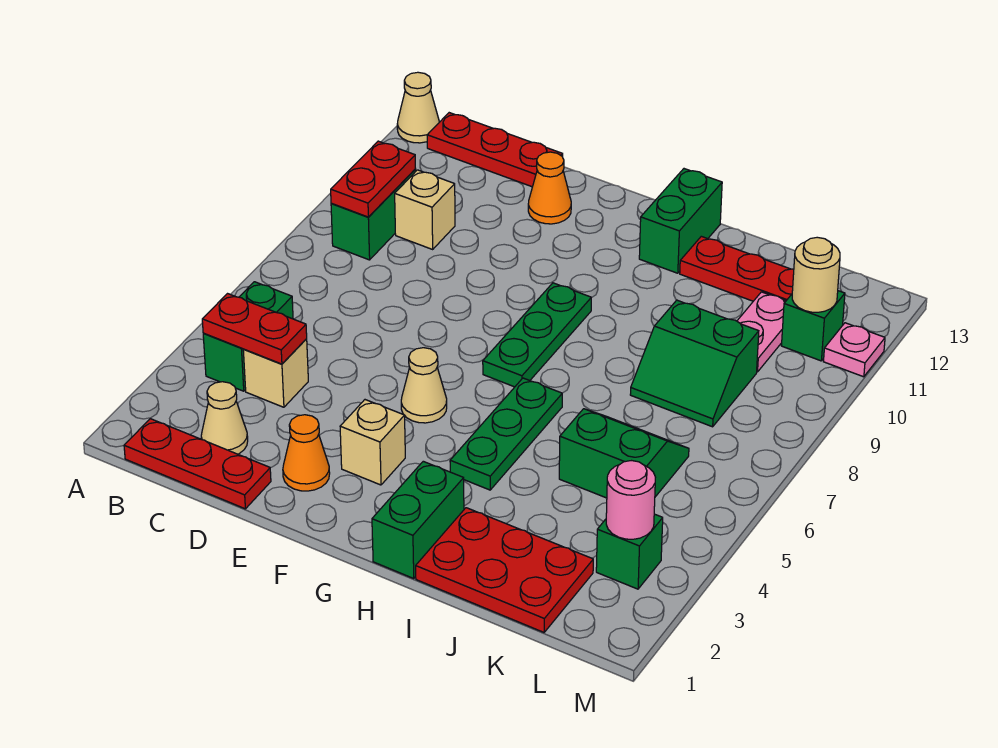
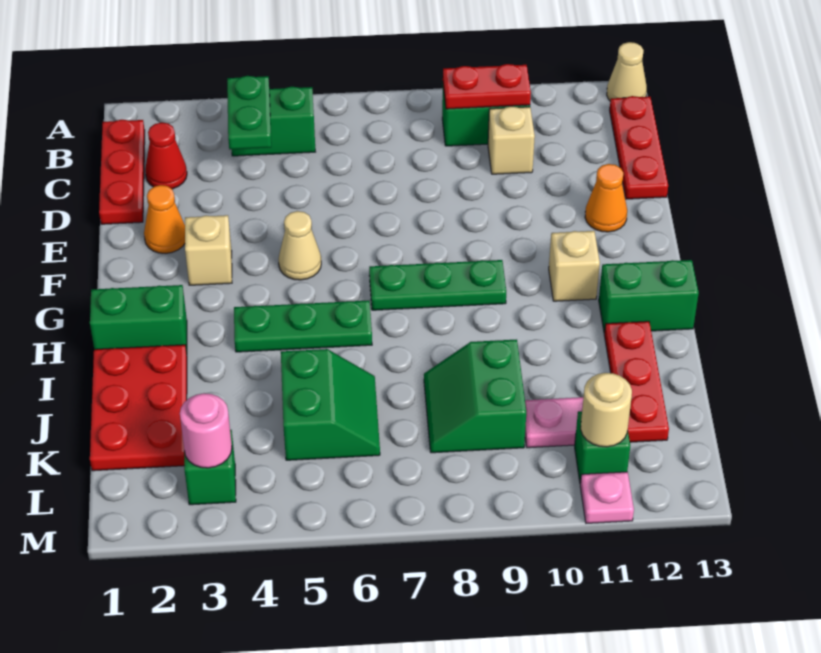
red plate B4:C4 level 2 -> green plate B4:C4 level 2
tan cone C2 level 1 -> red cone C2 level 1
tan brick C4 level 1 -> tan brick G11 level 1

